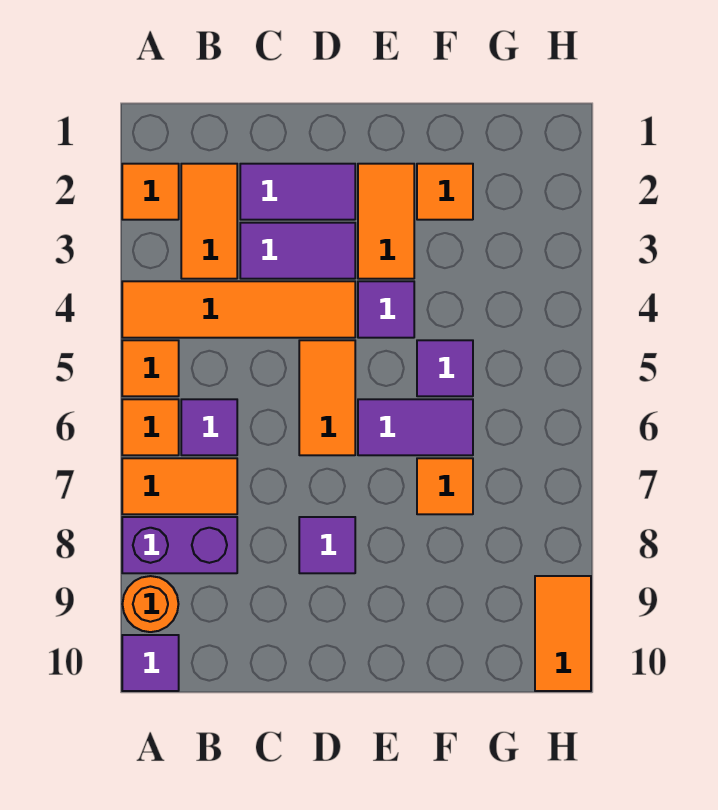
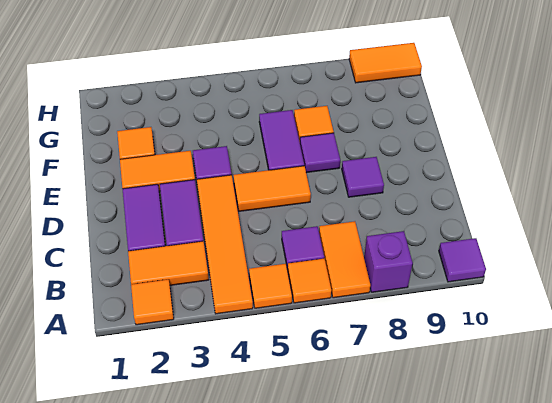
purple brick A8:B8 level 1 -> purple brick A8 level 1
orange round brick A9 level 1 -> none
purple tile F5 level 1 -> purple tile E7 level 1

